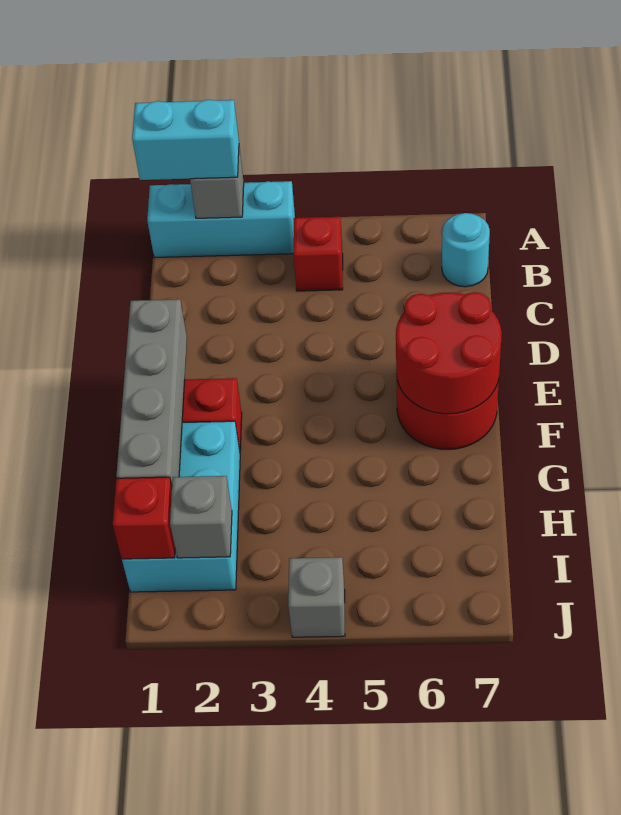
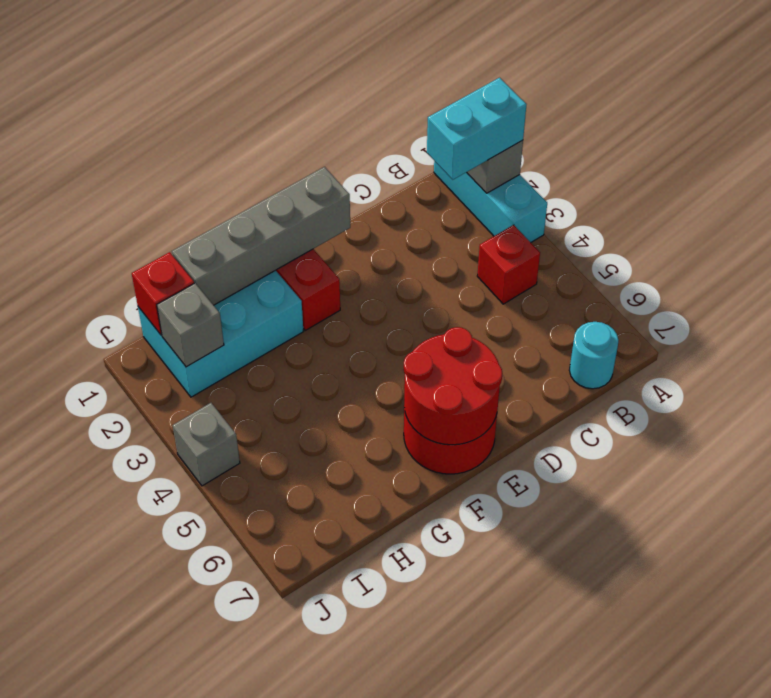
cyan brick A1:A2 level 3 -> cyan brick A2:B2 level 3

